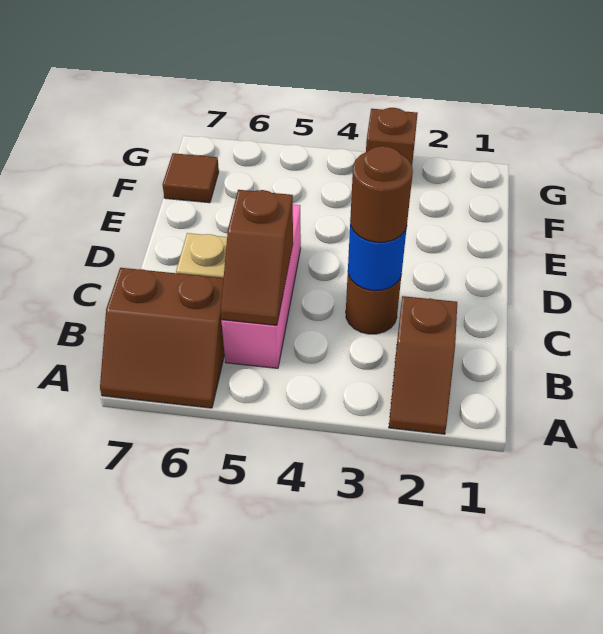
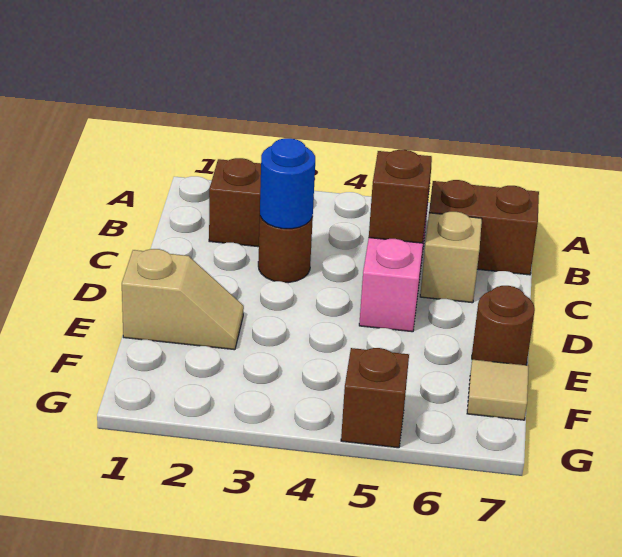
brown round brick C3 level 3 -> brown round brick E7 level 1
none -> tan slope E1:E2 level 1 top 1
brown tile F7 level 1 -> tan tile F7 level 1
brown brick G3 level 1 -> brown brick G5 level 1

